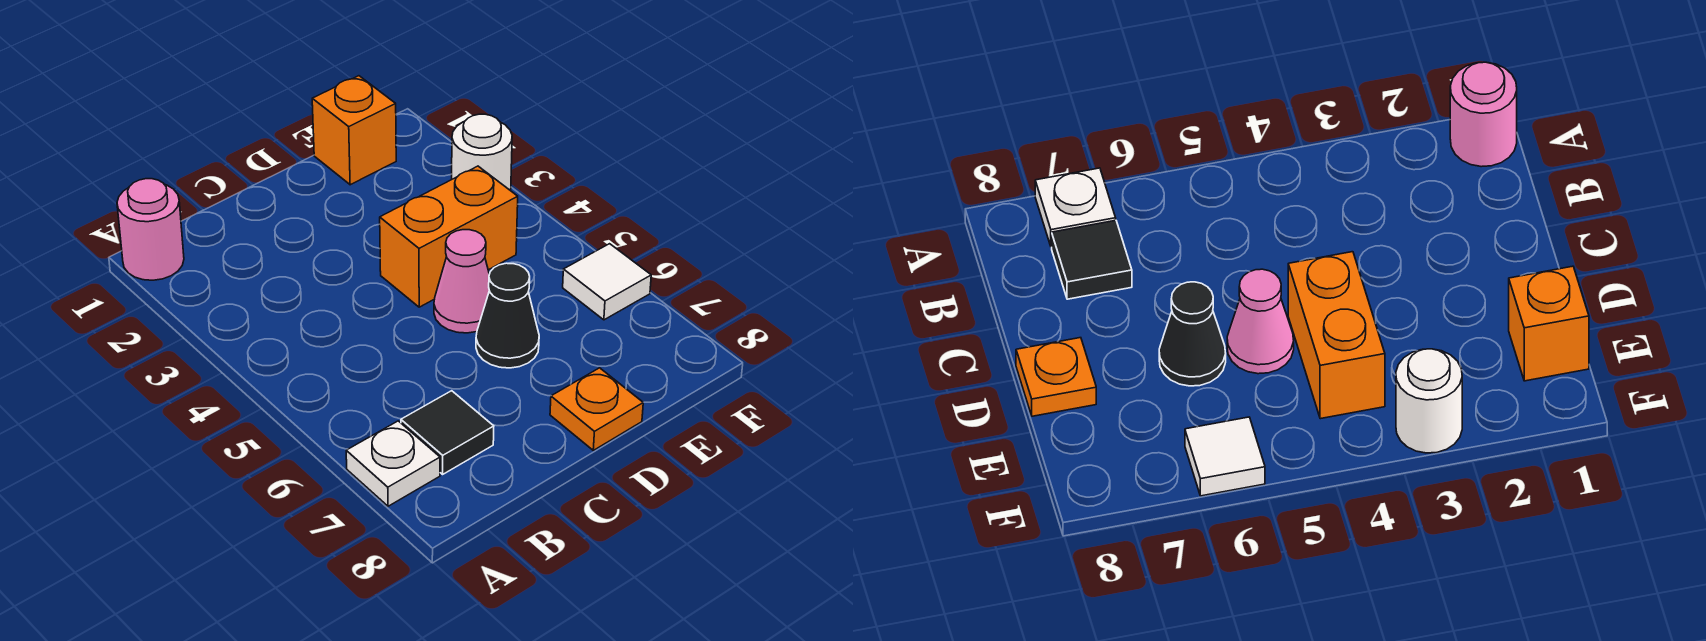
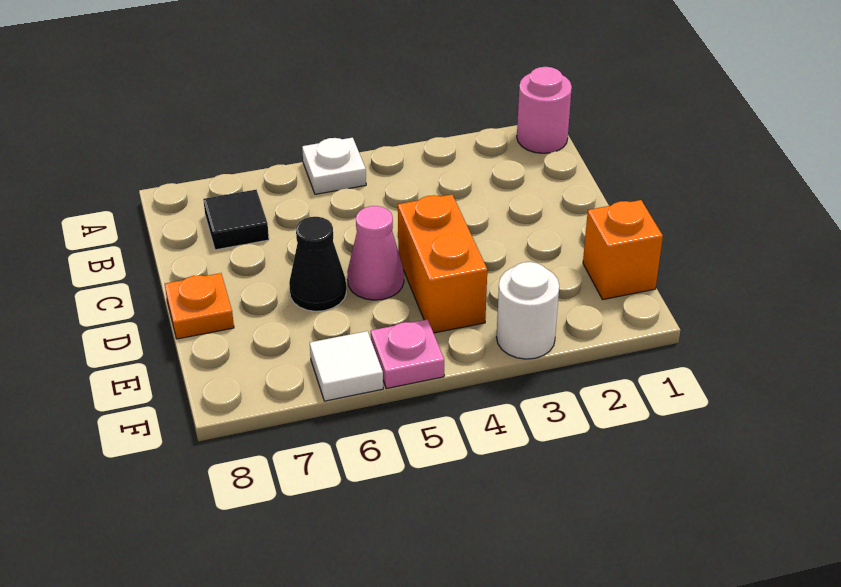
white plate A7 level 1 -> white plate A5 level 1
none -> pink plate F5 level 1

